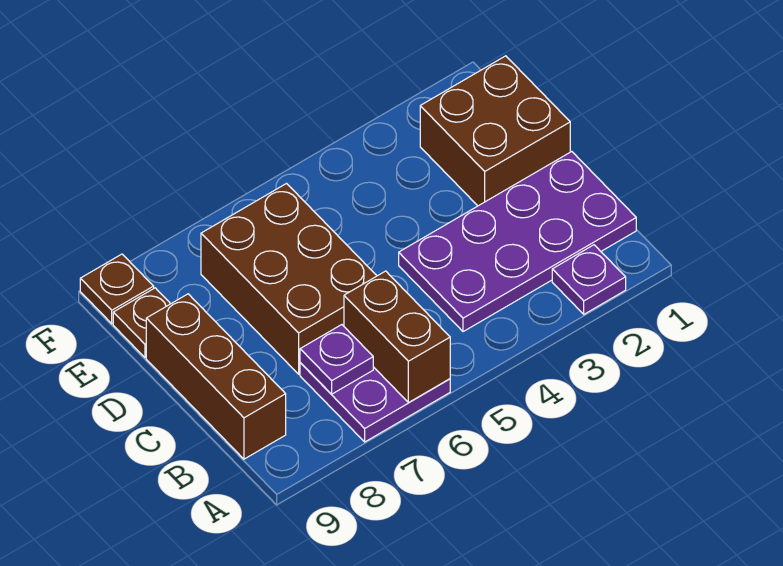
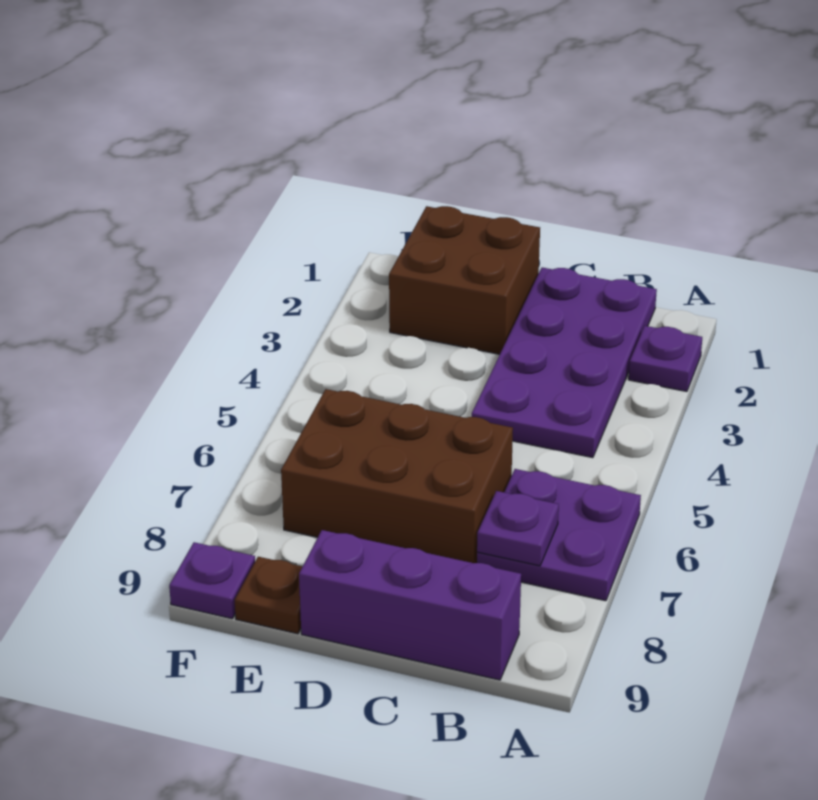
brown brick A6:B6 level 2 -> none
brown brick B9:D9 level 1 -> purple brick B9:D9 level 1
brown plate F9 level 1 -> purple plate F9 level 1

